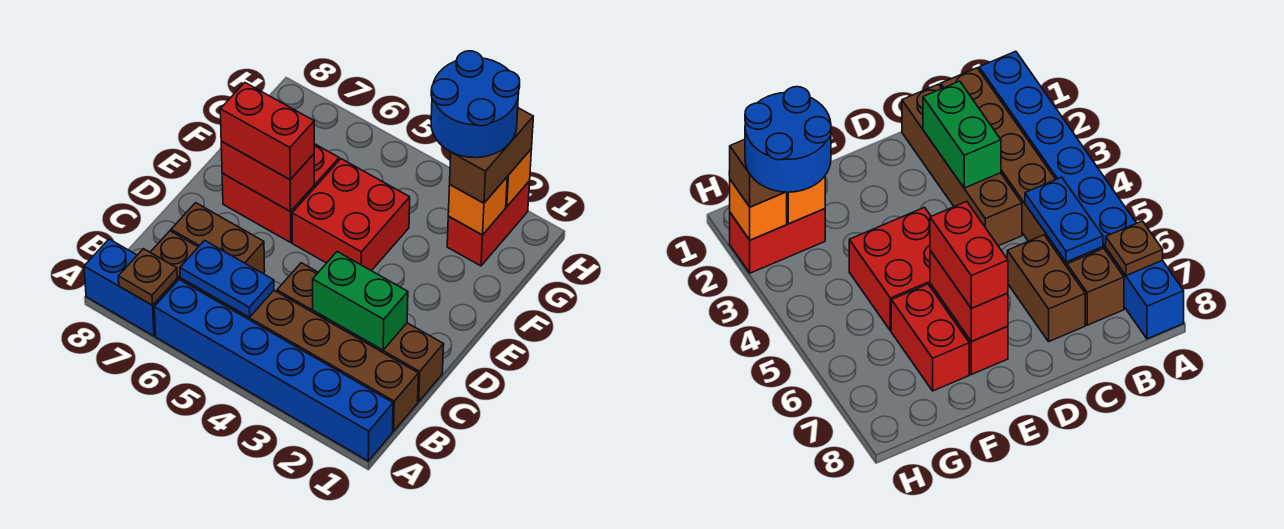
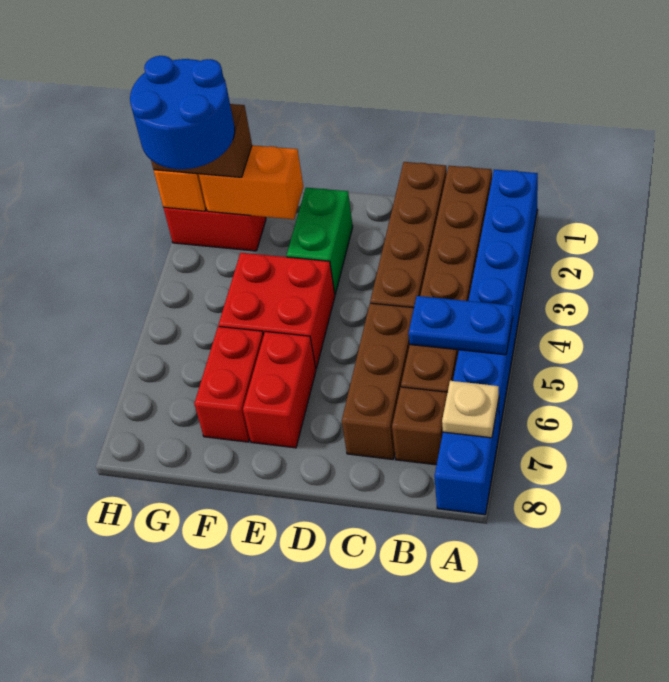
brown plate A7 level 2 -> tan plate A7 level 2
blue plate B5:B6 level 2 -> blue plate A5:B5 level 2
green brick C2:C3 level 2 -> green brick E2:E3 level 1
brown brick C6:C7 level 1 -> brown brick C5:C7 level 1
red brick E6:E7 level 2 -> none
red brick E6:E7 level 3 -> none
orange brick G2 level 2 -> orange brick F2:G2 level 2

